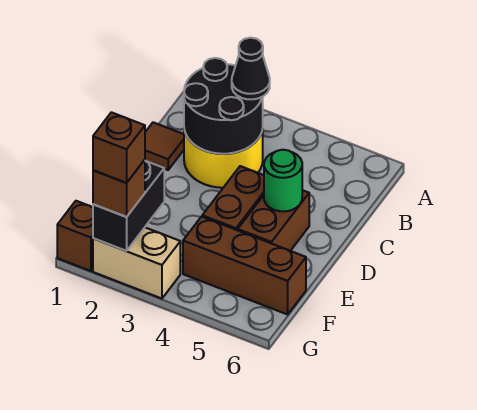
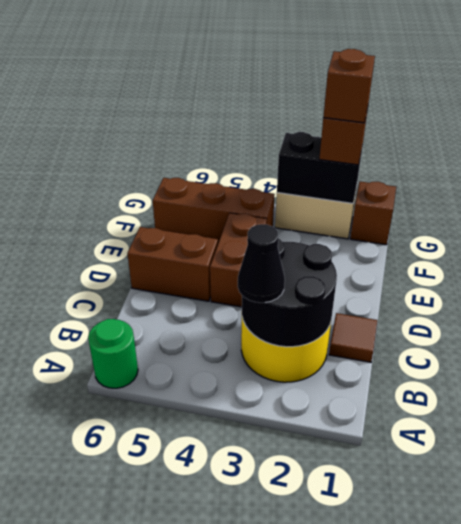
brown brick D5:E5 level 1 -> brown brick D5:D6 level 1
green round brick D5 level 2 -> green round brick A6 level 1
black brick F2:G2 level 2 -> black brick G2:G3 level 2

